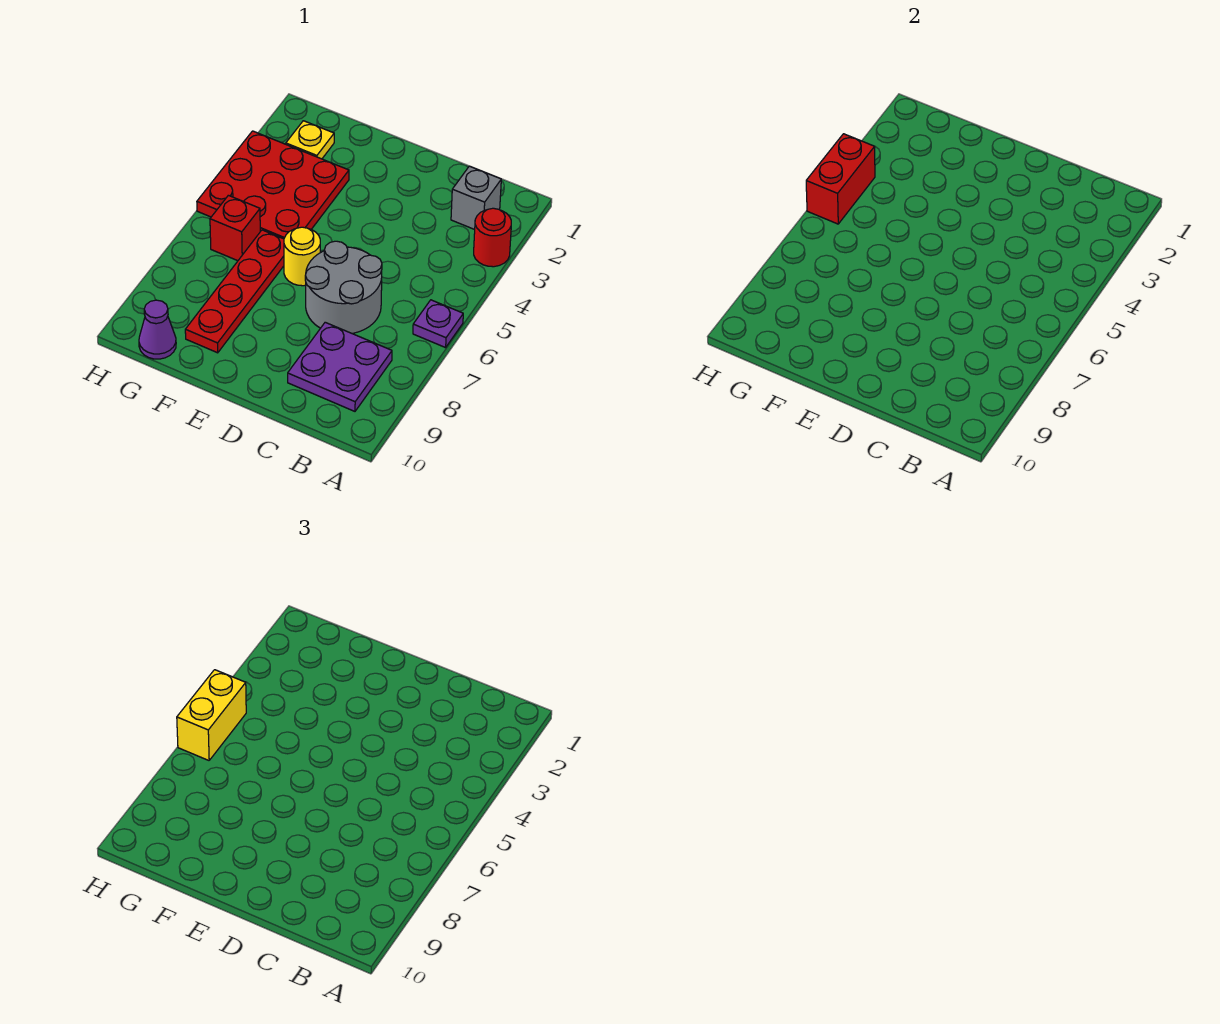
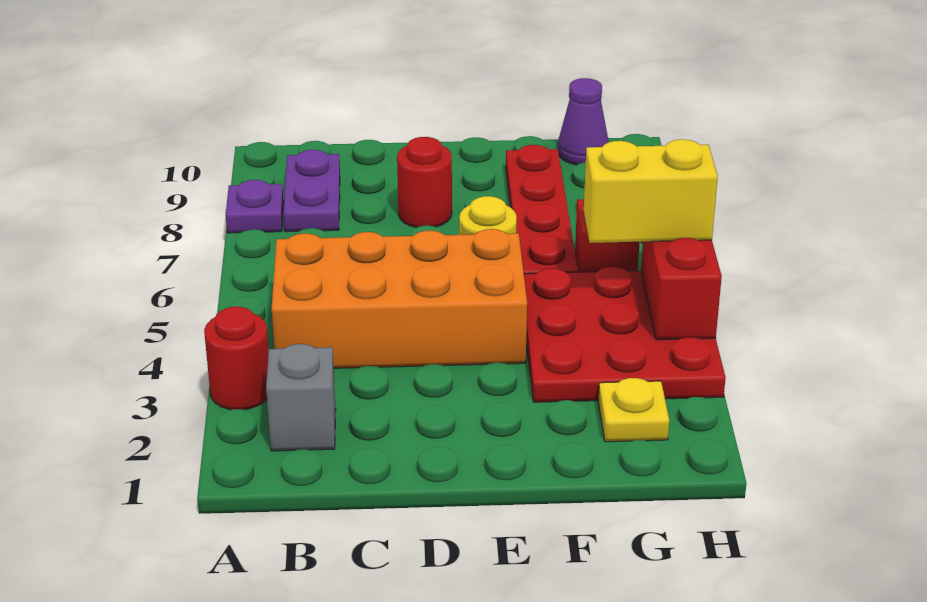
purple plate A6 level 1 -> purple plate A8 level 1
none -> orange brick B4:E5 level 1
purple plate B8:C9 level 1 -> purple plate B8:B9 level 1
grey round brick C6:D7 level 1 -> none
none -> red round brick D8 level 1
yellow brick H5:H6 level 3 -> yellow brick G5:H5 level 3

